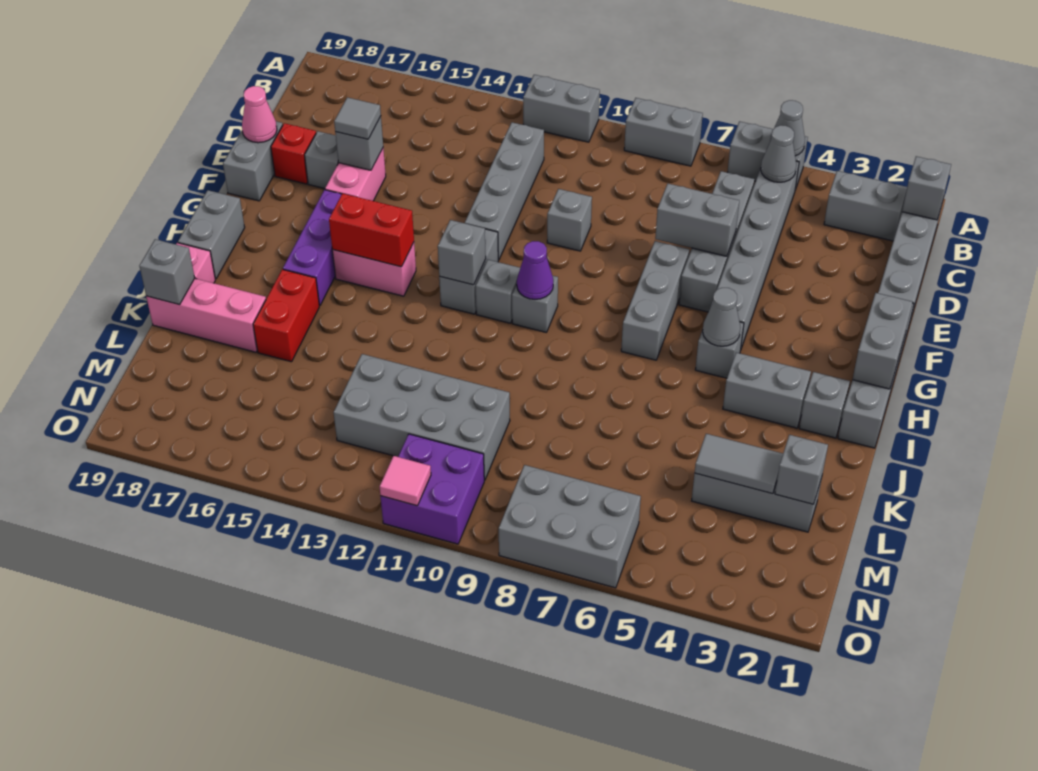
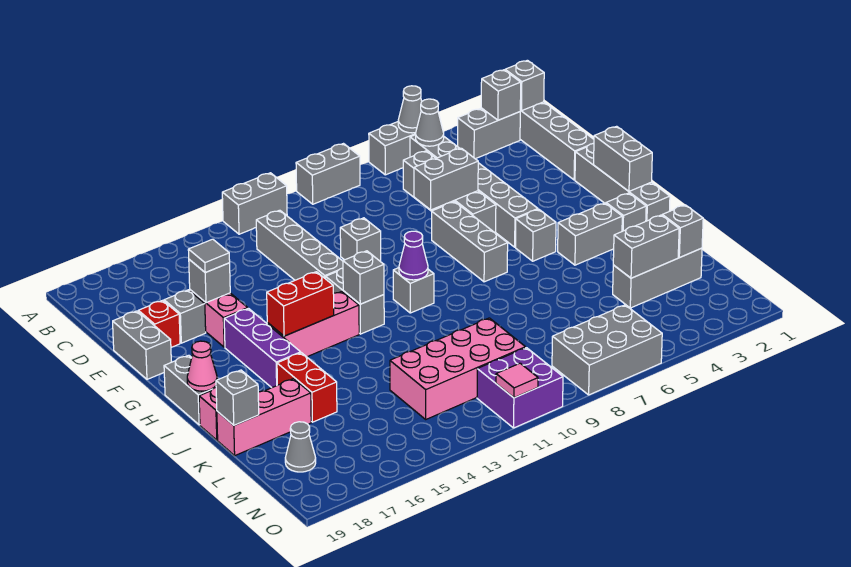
pink cone E19 level 2 -> pink cone I19 level 2
grey cone H5 level 2 -> grey cone M18 level 1
grey brick H11 level 1 -> grey brick B2 level 2
pink brick H14:H15 level 1 -> pink brick H13:H15 level 1
grey tile L3:L4 level 2 -> grey brick L3:L4 level 2
grey brick L10:M13 level 1 -> pink brick L10:M13 level 1

